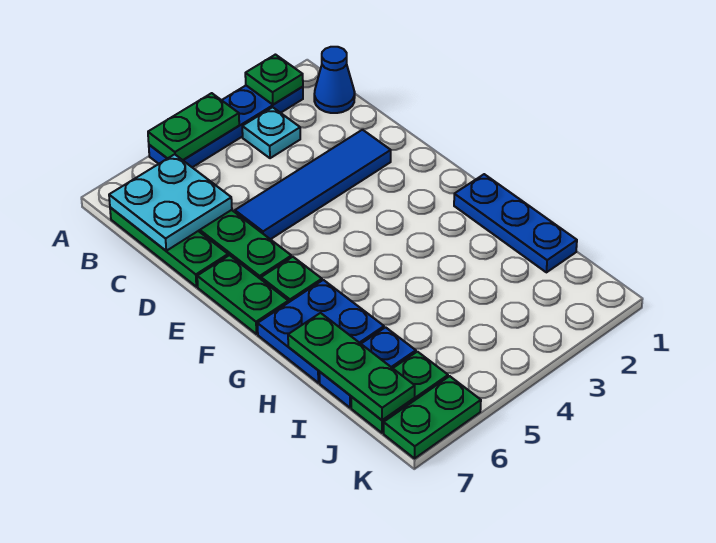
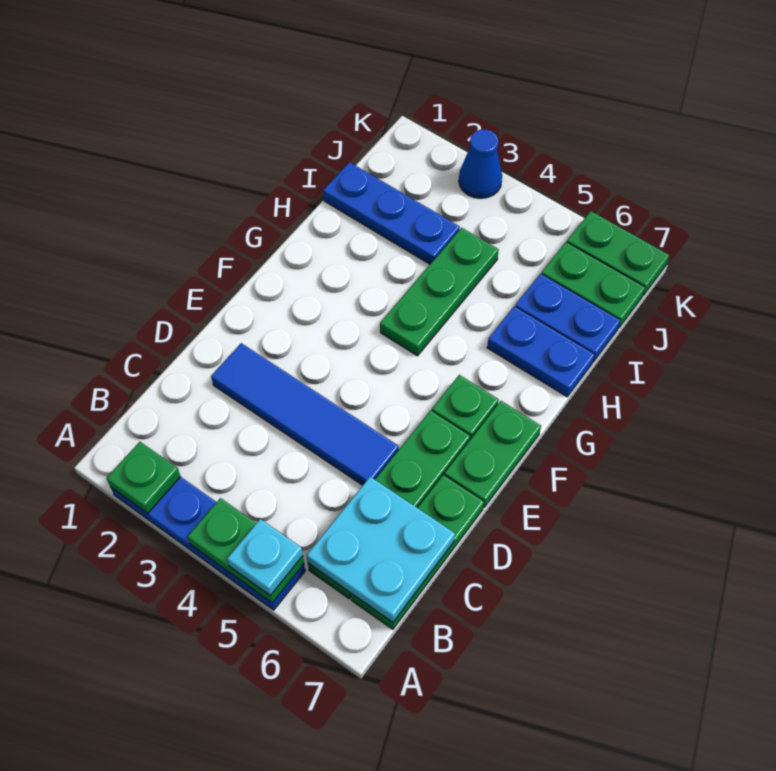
blue cone B1 level 1 -> blue cone K3 level 1
cyan plate B3 level 1 -> cyan plate A5 level 3
blue plate G1:I1 level 1 -> blue plate I1:I3 level 1
blue plate G6:H7 level 1 -> blue plate H6:H7 level 1
green plate H7:J7 level 2 -> green plate G4:I4 level 1

